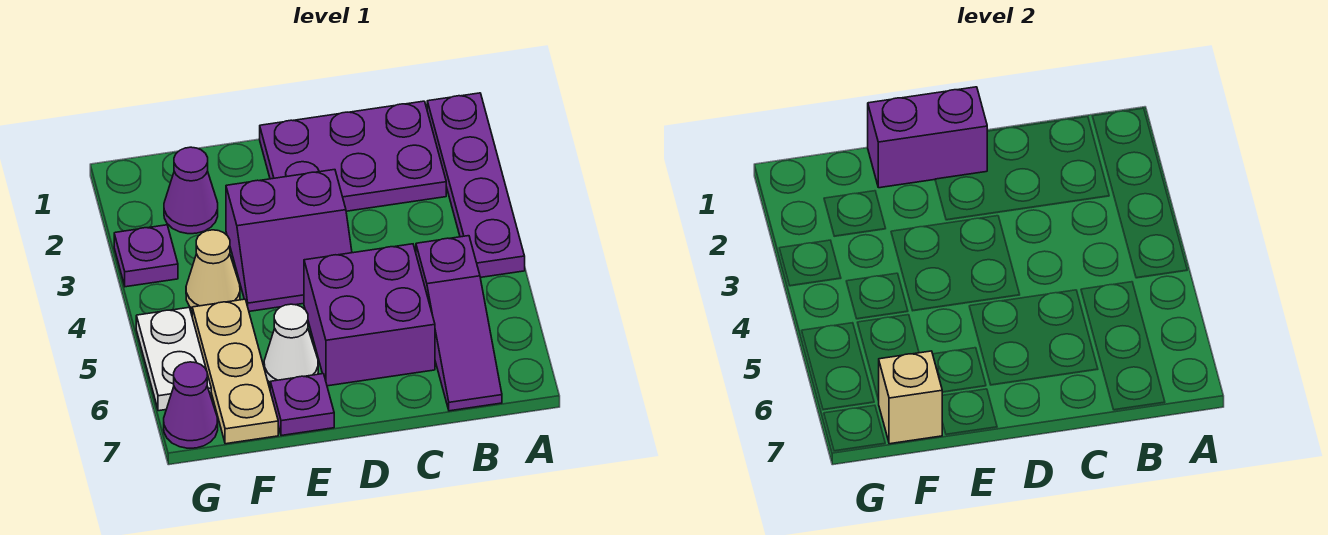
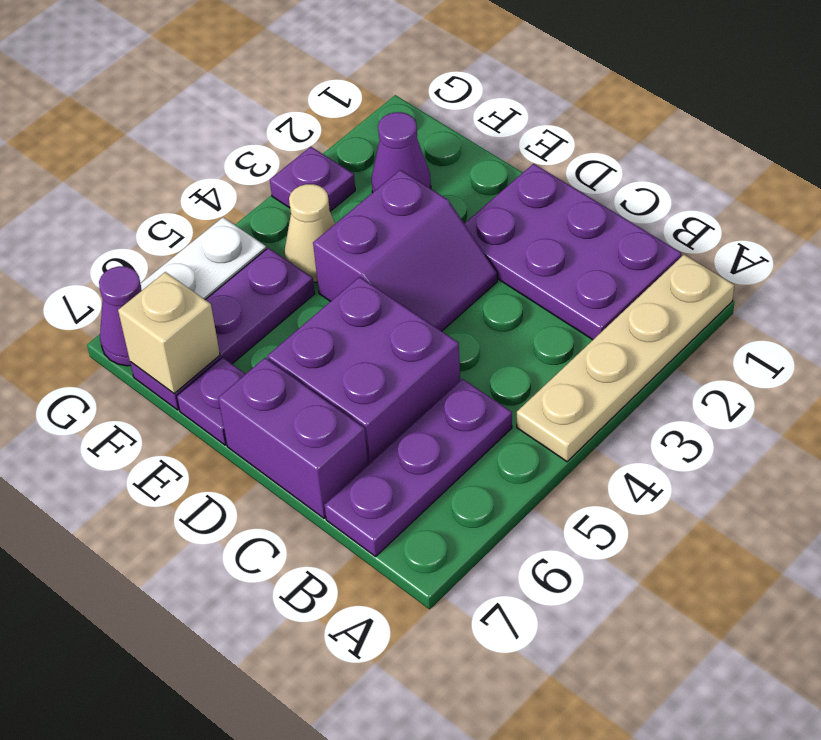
purple plate A1:A4 level 1 -> tan plate A1:A4 level 1
purple slope B5:B7 level 1 top 5 -> purple plate B5:B7 level 1
purple brick D1:E1 level 2 -> purple brick C7:D7 level 1
purple slope D3:E4 level 1 top 3 -> purple slope D3:E4 level 1 top E
white cone E6 level 1 -> none
tan plate F5:F7 level 1 -> purple plate F5:F7 level 1

